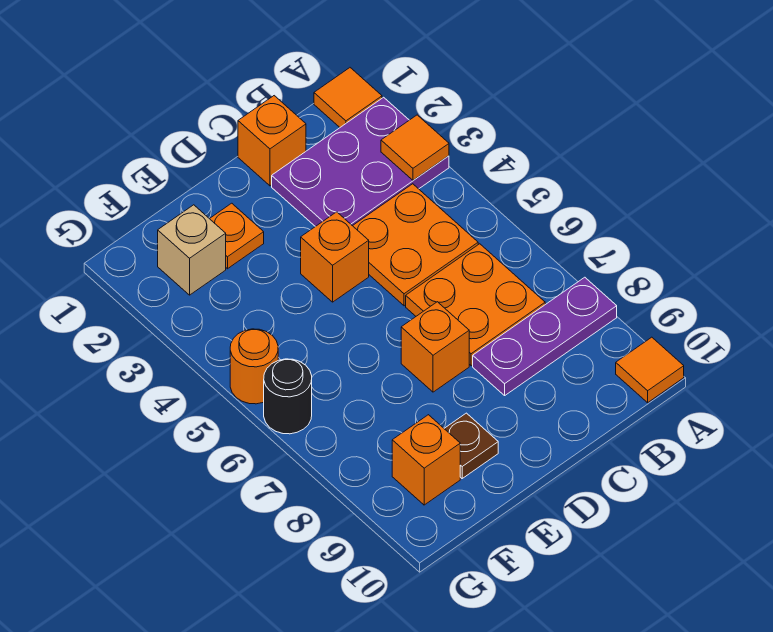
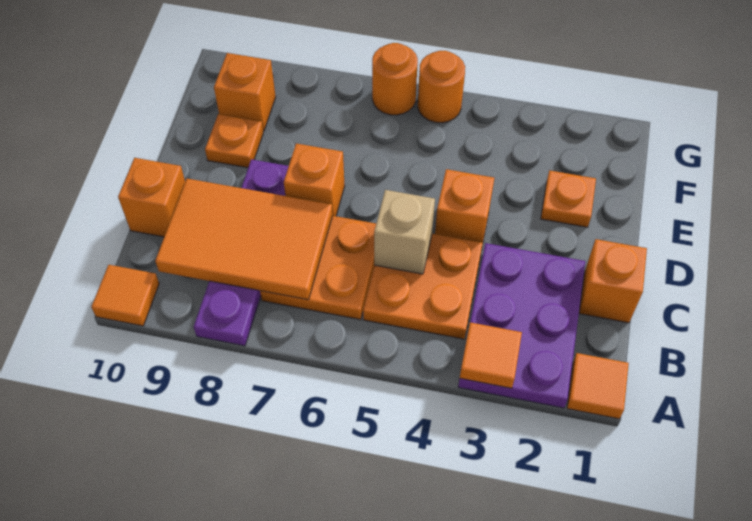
purple plate A8:C8 level 1 -> purple plate A8:D8 level 1
none -> orange tile B7:C9 level 2
none -> orange brick C10 level 1
brown plate E9 level 1 -> orange plate E9 level 1
tan brick F2 level 1 -> tan brick C5 level 2
black round brick G6 level 1 -> orange round brick G6 level 1

